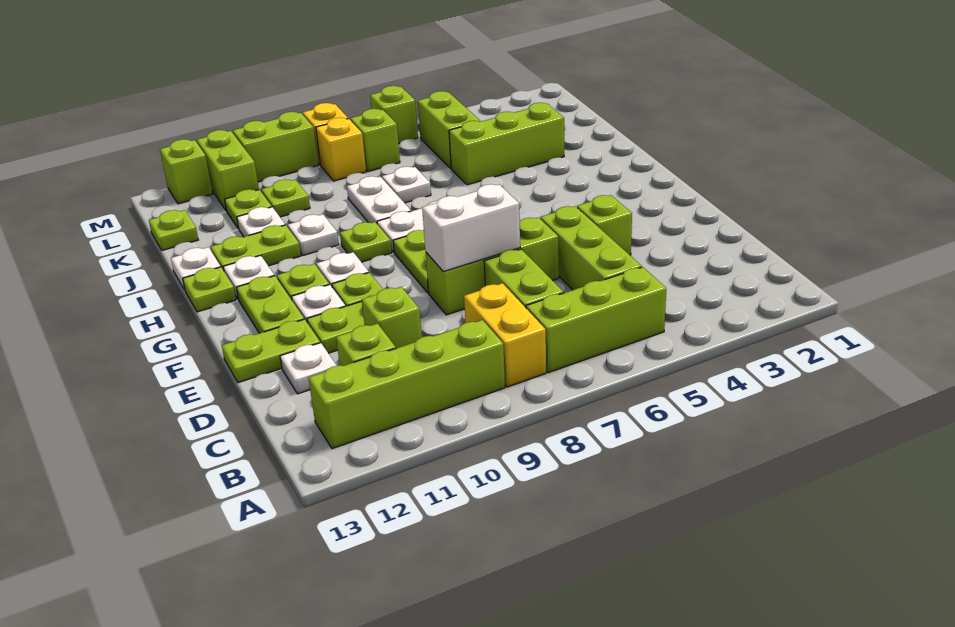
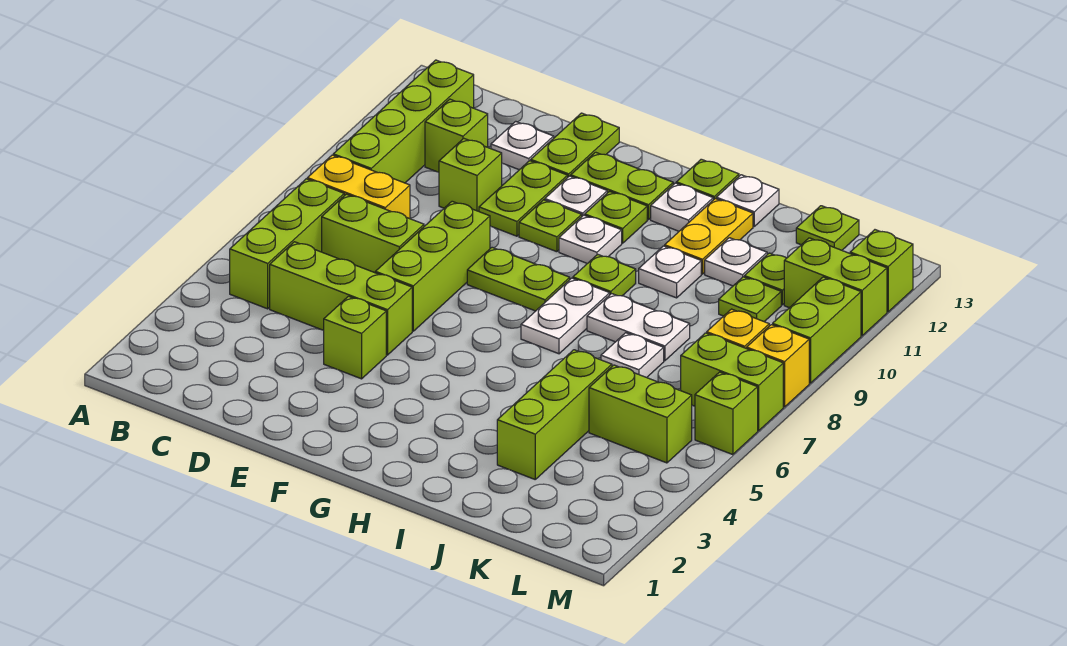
white brick E7:E8 level 2 -> none
lime plate I11:I12 level 1 -> yellow plate I11:I12 level 1
lime brick L7 level 1 -> lime brick L7:M7 level 1

